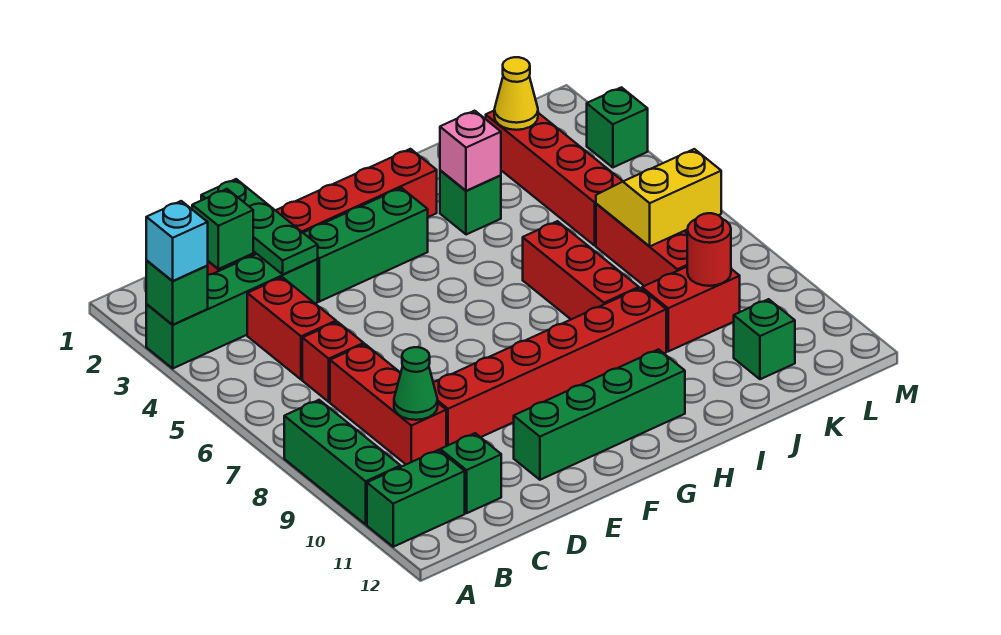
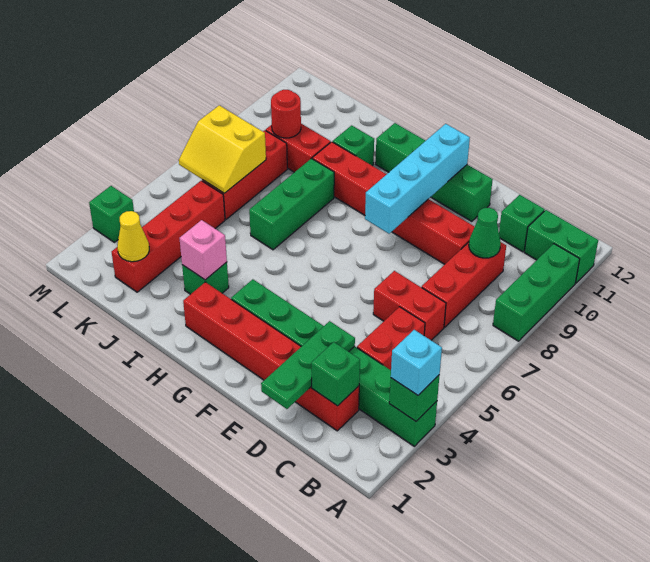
red brick C6 level 1 -> red brick C6:D6 level 1
none -> cyan brick F8:F11 level 2
red brick I6:I8 level 1 -> green brick I6:I8 level 1
green brick K11 level 1 -> green brick I10 level 1

